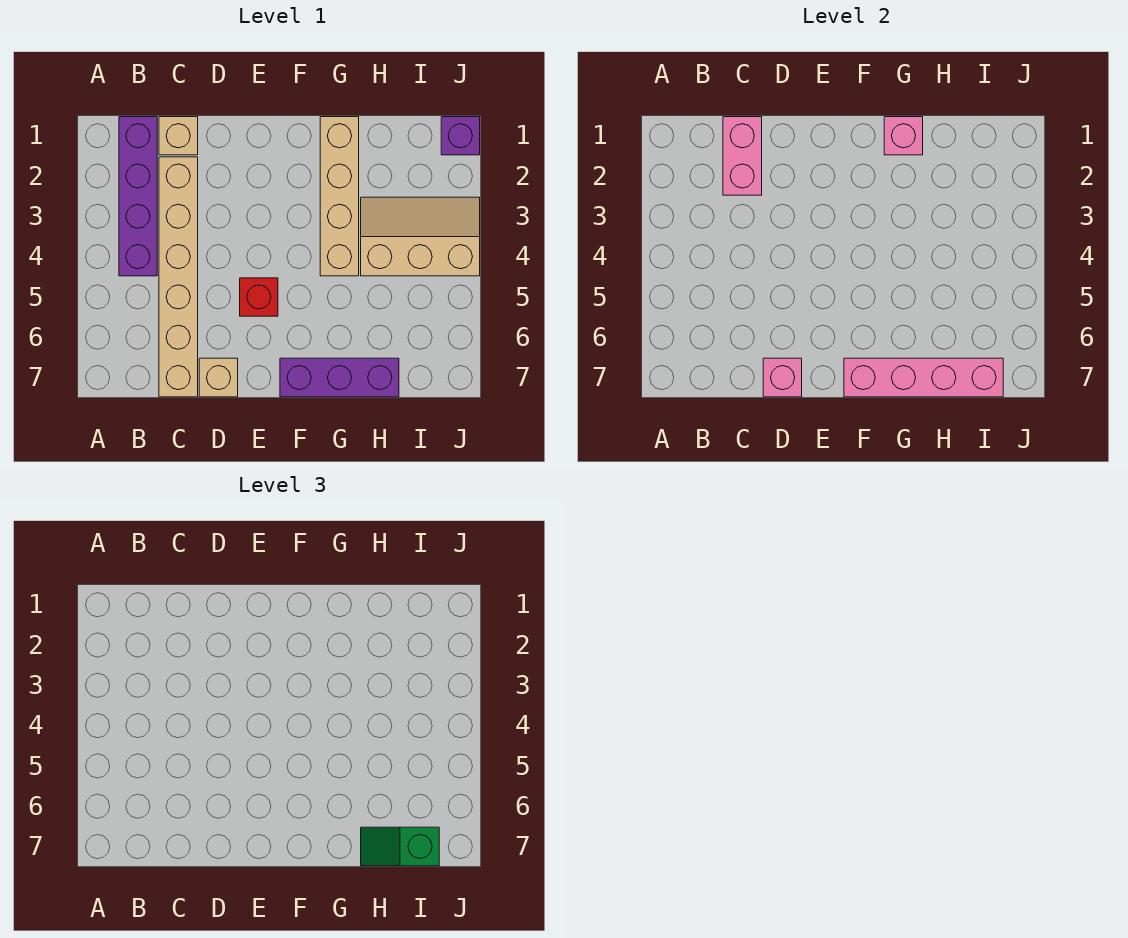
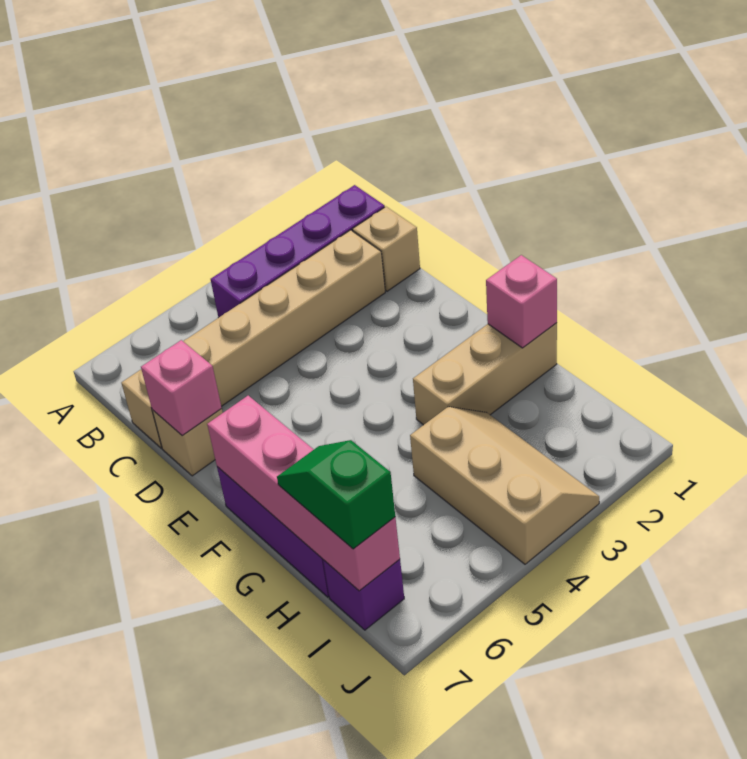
pink brick C1:C2 level 2 -> none
red brick E5 level 1 -> none
tan brick G1:G4 level 1 -> tan brick G1:G3 level 1
purple brick J1 level 1 -> purple brick I7 level 1

